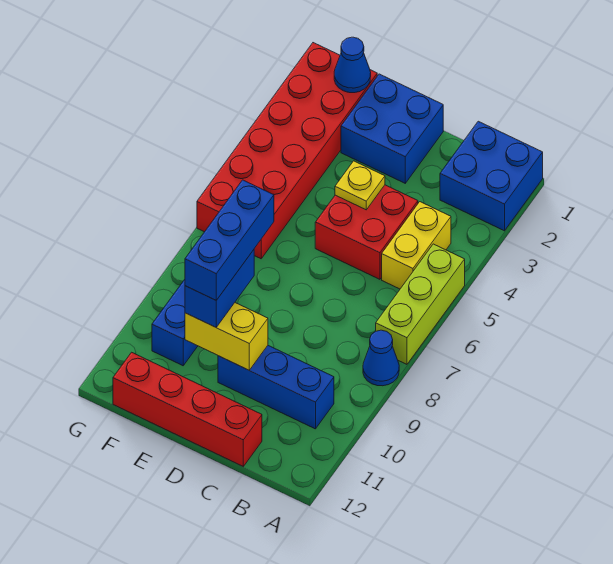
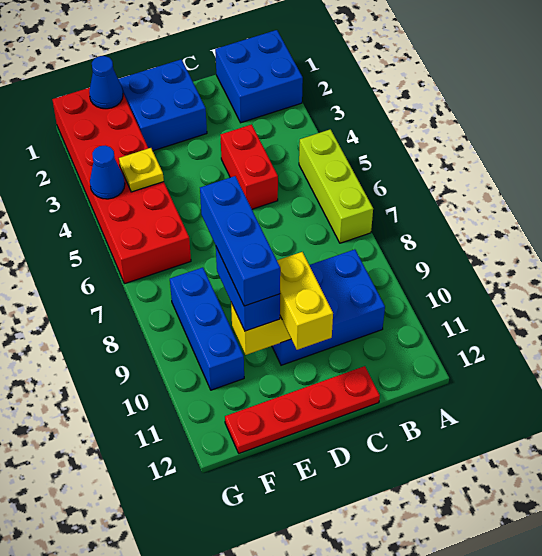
blue cone A8 level 1 -> blue cone G4 level 2
yellow brick B4:B5 level 1 -> yellow brick D10:D11 level 3
blue brick B10:D10 level 1 -> blue brick B9:D10 level 1
red brick C4:D5 level 1 -> red brick C4:C5 level 1
red brick C12:F12 level 1 -> red plate C12:F12 level 1
yellow plate D4 level 2 -> yellow plate F4 level 2

